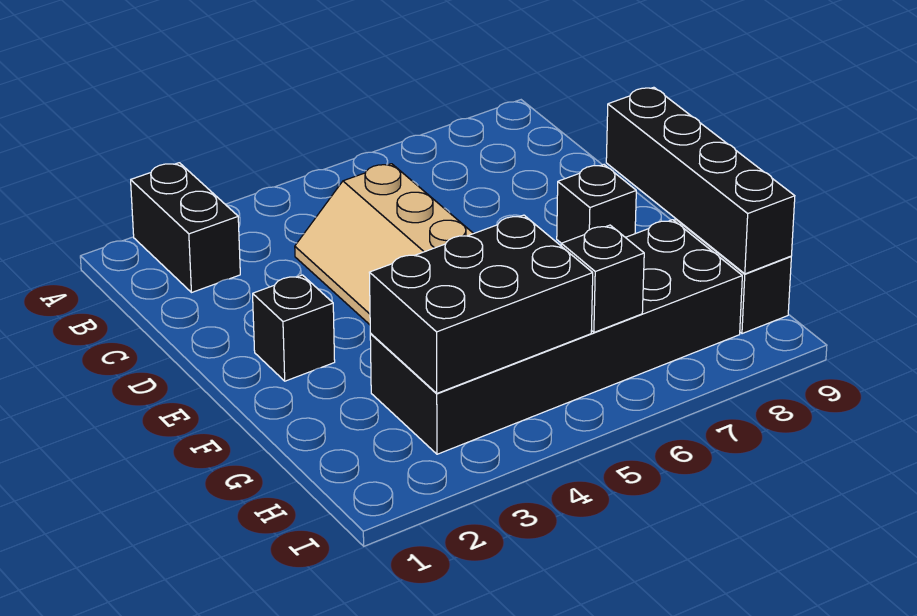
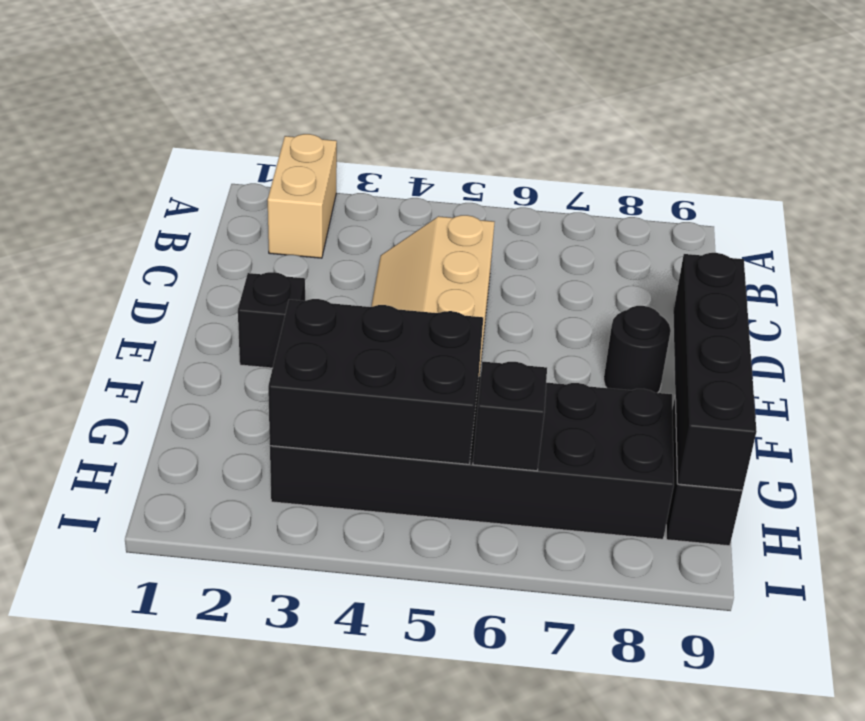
black brick A2:B2 level 1 -> tan brick A2:B2 level 1
black brick E8 level 1 -> black round brick E8 level 1

